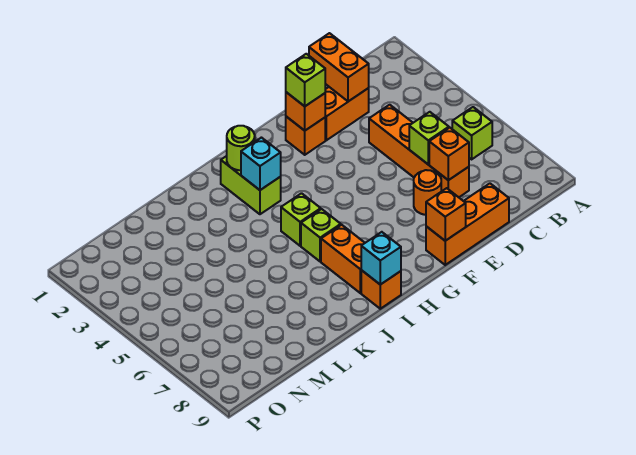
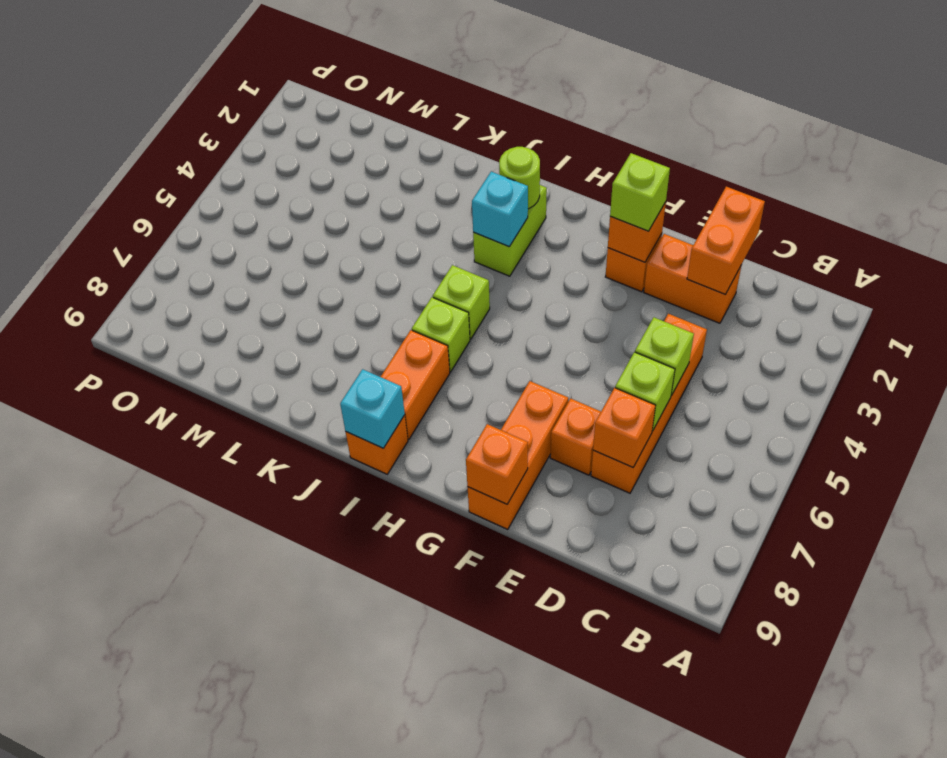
lime brick B6 level 1 -> lime brick D5 level 2
orange brick D9:F9 level 1 -> orange brick F7:F9 level 1
orange round brick E7 level 1 -> orange brick E7 level 1

